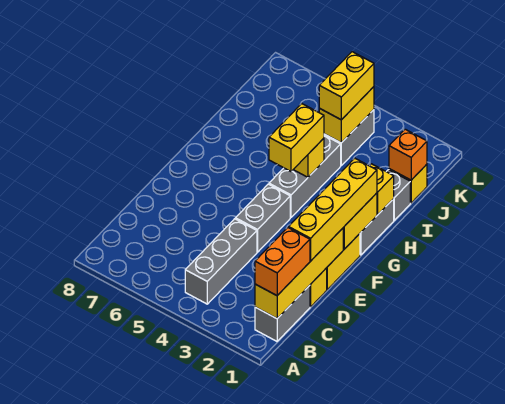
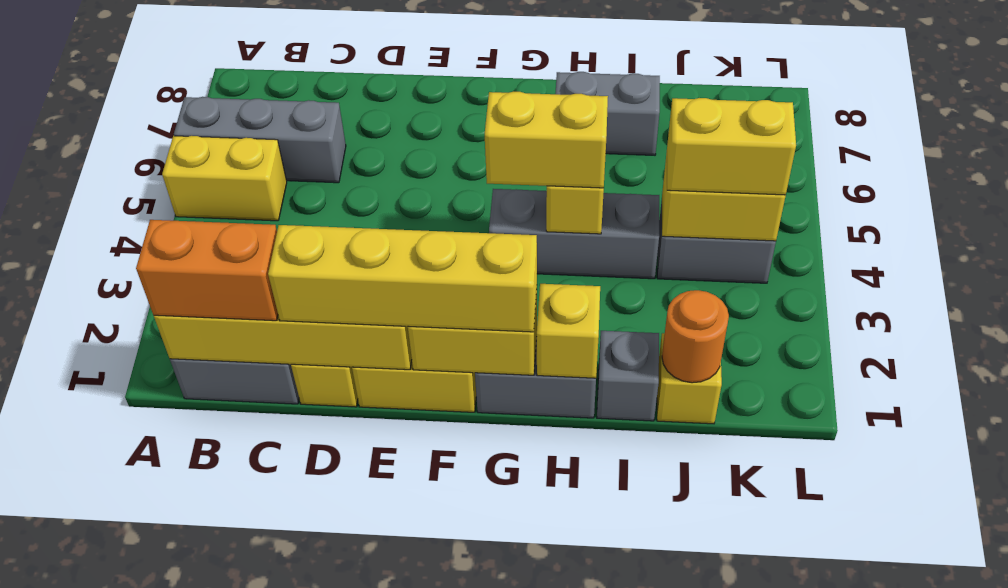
none -> yellow brick A5:B5 level 1
grey brick B4:D4 level 1 -> grey brick A6:C6 level 1
grey brick E4:F4 level 1 -> grey brick H7:I7 level 1
orange brick J1 level 2 -> orange round brick J1 level 2

